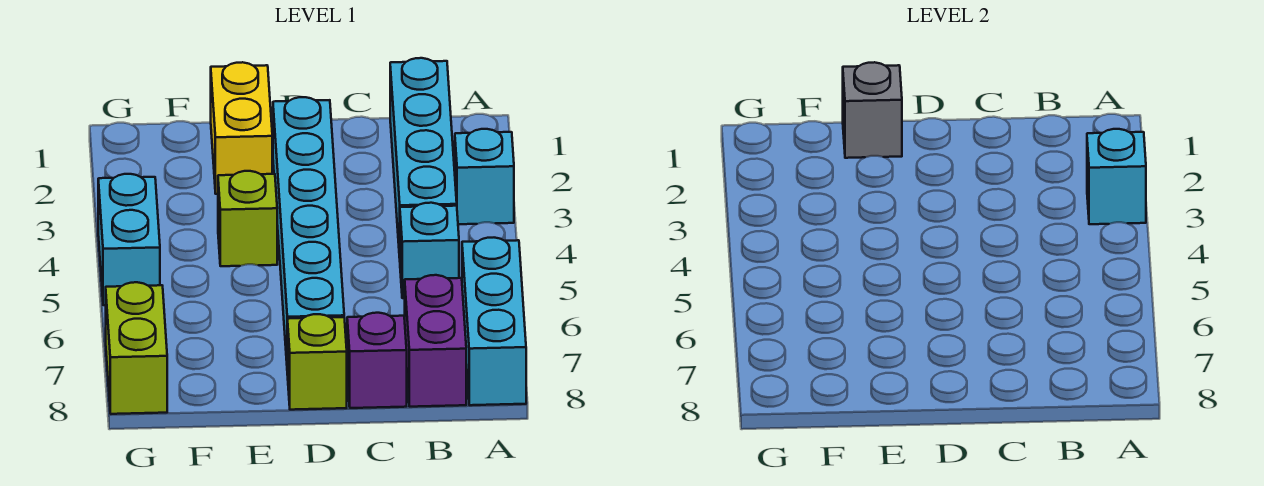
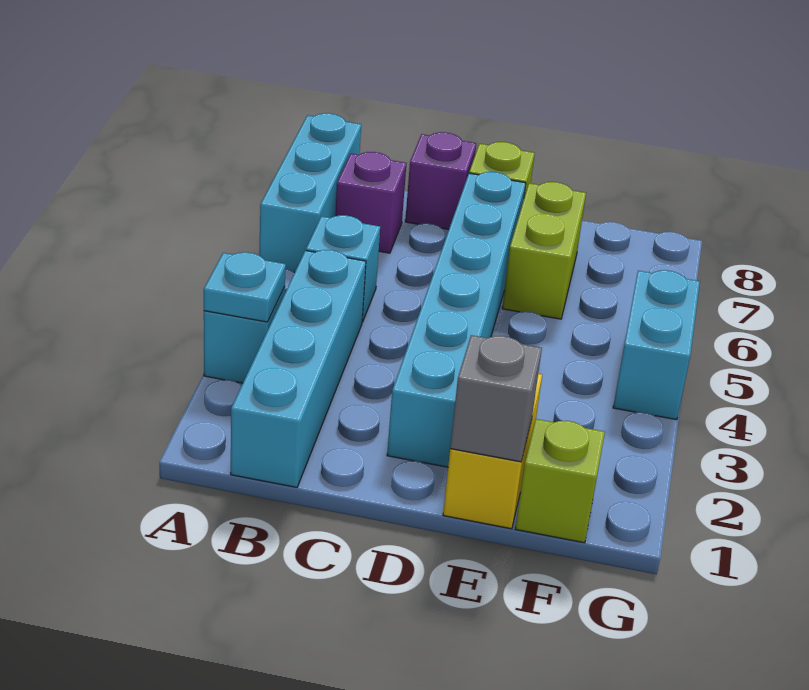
cyan brick A3 level 2 -> cyan plate A3 level 2
purple brick B7:B8 level 1 -> purple brick B7 level 1
lime brick E4 level 1 -> lime brick F1 level 1
lime brick G7:G8 level 1 -> lime brick E6:E7 level 1

